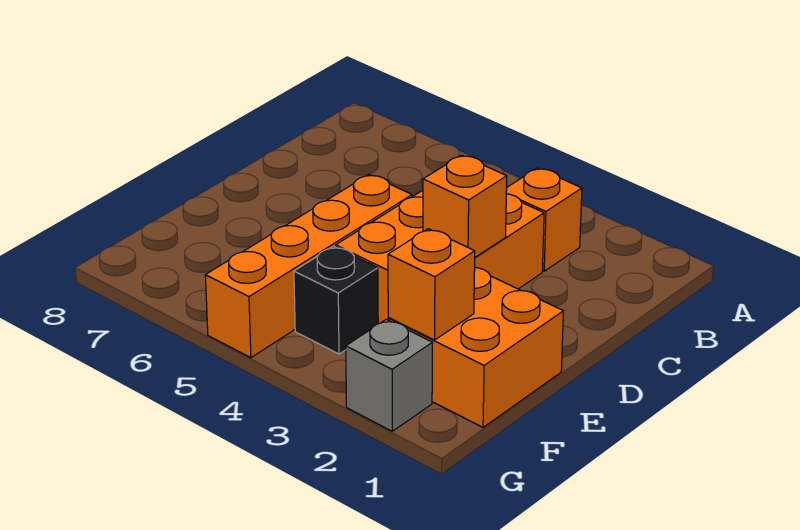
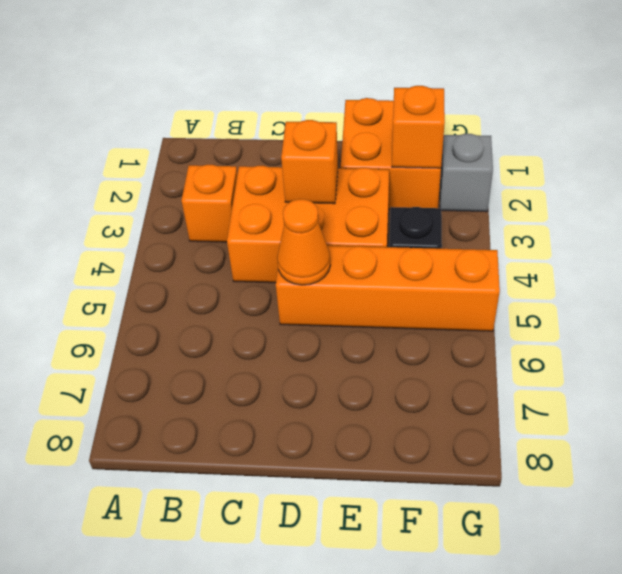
none -> orange cone D5 level 2

